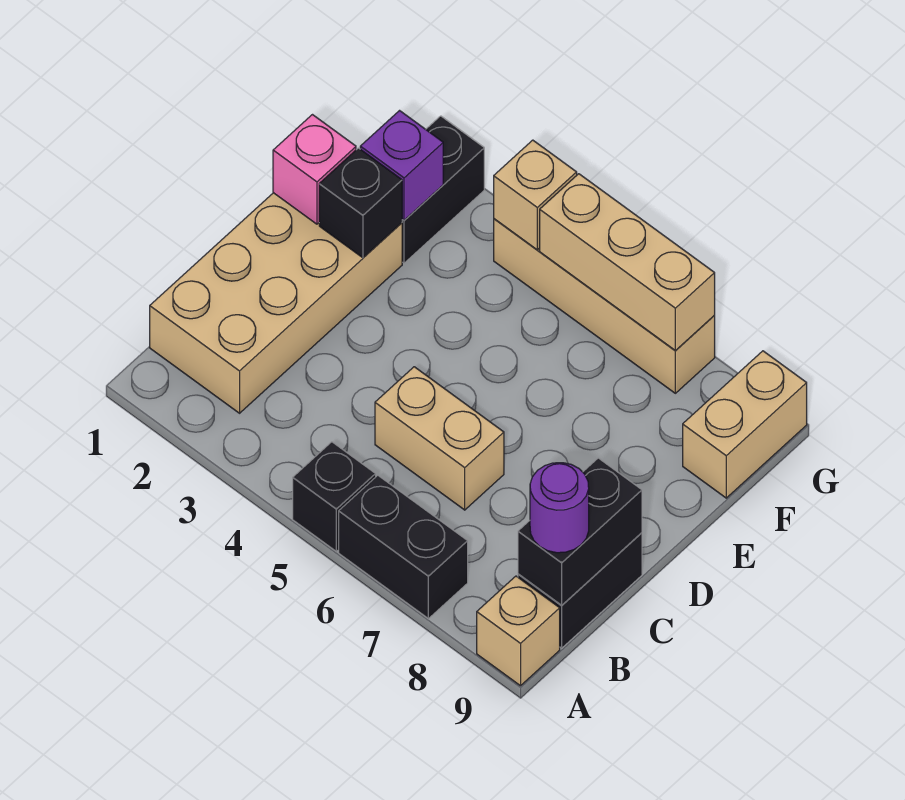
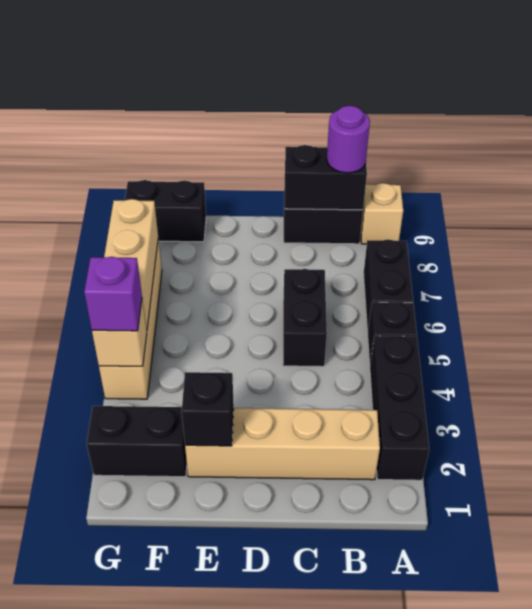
none -> black brick A2:A4 level 1
tan brick B1:E2 level 1 -> tan brick B2:E2 level 1
tan brick C5:C6 level 1 -> black brick C5:C6 level 1
pink brick E1 level 2 -> none
purple brick F2 level 2 -> purple brick G4 level 3
tan brick F9:G9 level 1 -> black brick F9:G9 level 1

